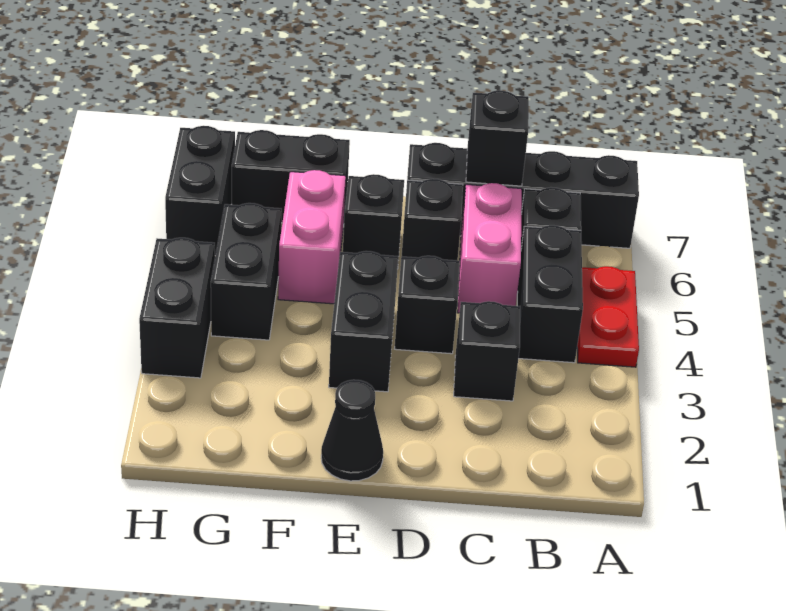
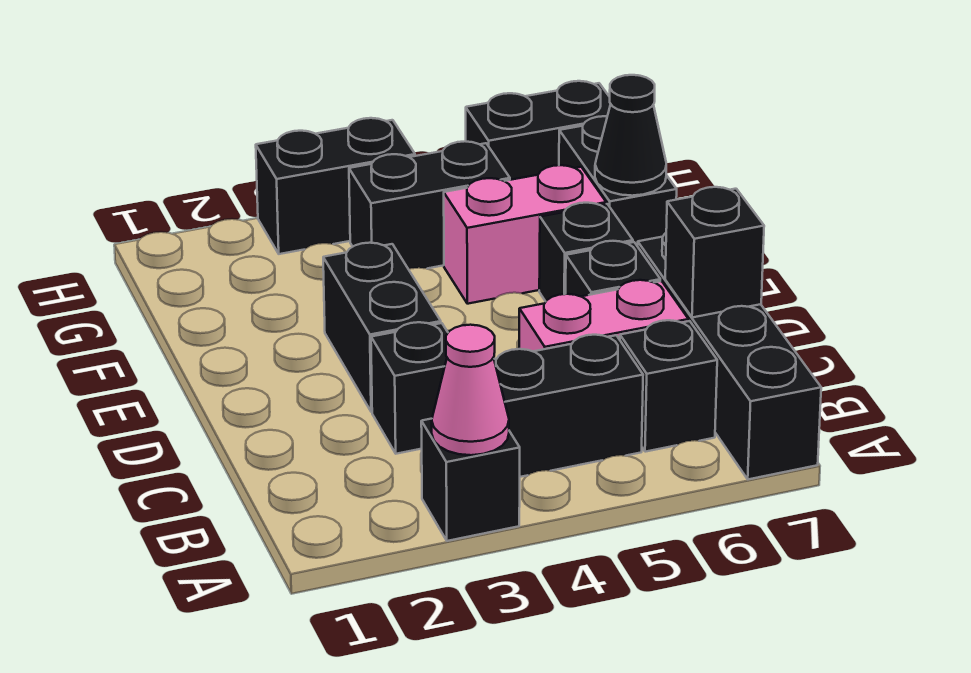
none -> pink cone A3 level 2
red plate A4:A5 level 1 -> none
black brick D4 level 1 -> black brick A3 level 1
black cone E1 level 1 -> black cone F7 level 2
black brick E3:E4 level 1 -> black brick D3:E3 level 1

